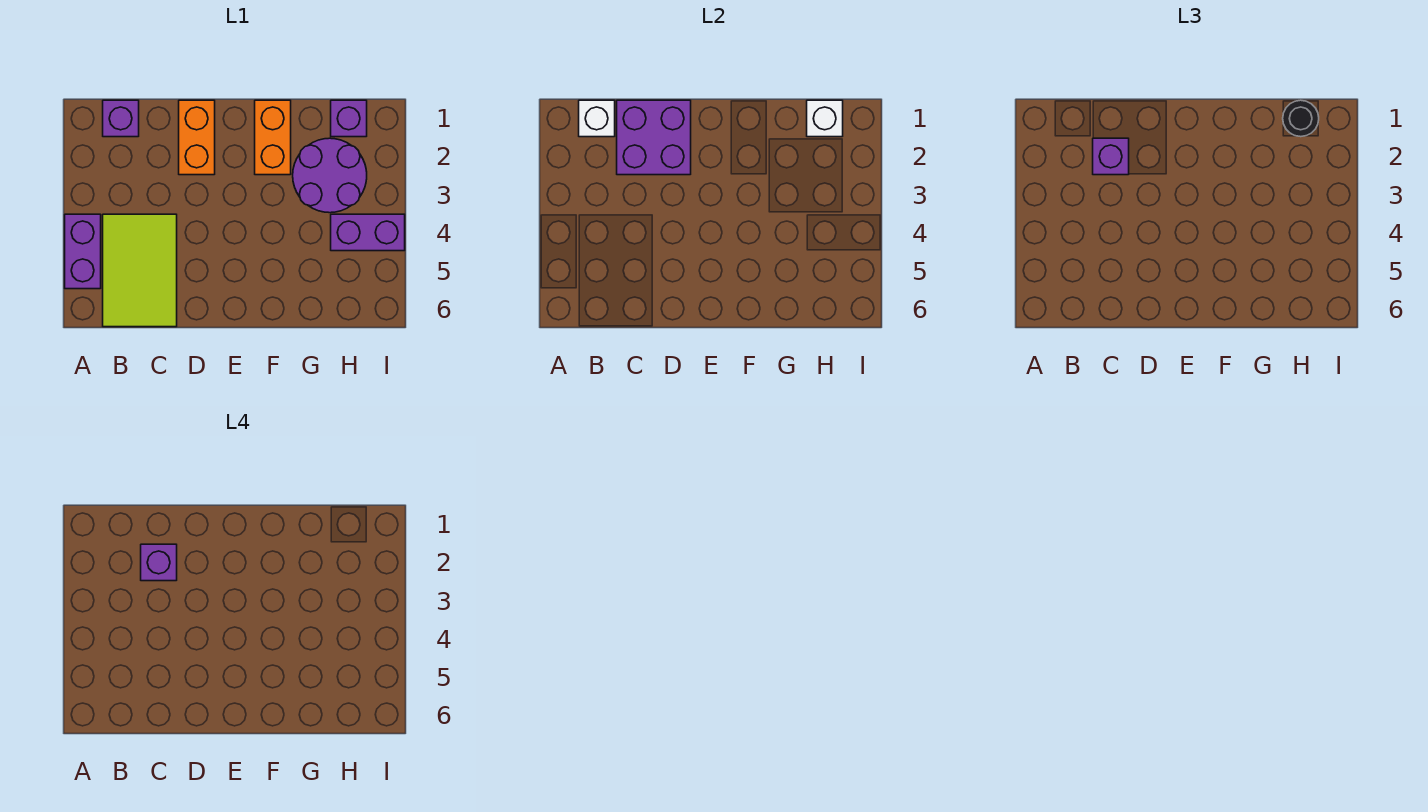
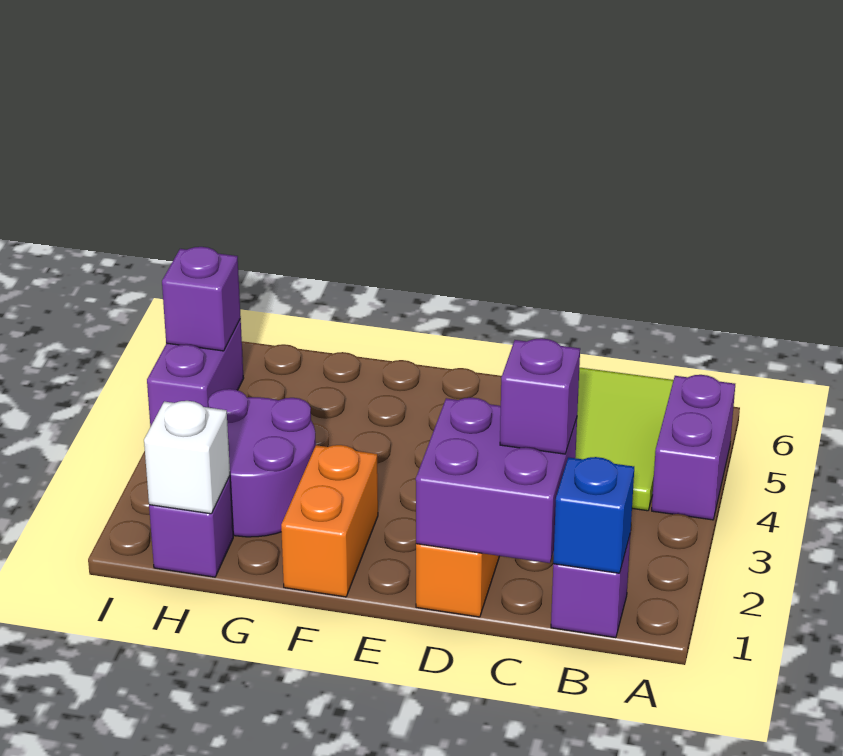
white brick B1 level 2 -> blue brick B1 level 2
purple brick C2 level 4 -> purple brick I5 level 2
black round brick H1 level 3 -> none
purple brick H4:I4 level 1 -> purple brick I4:I5 level 1

